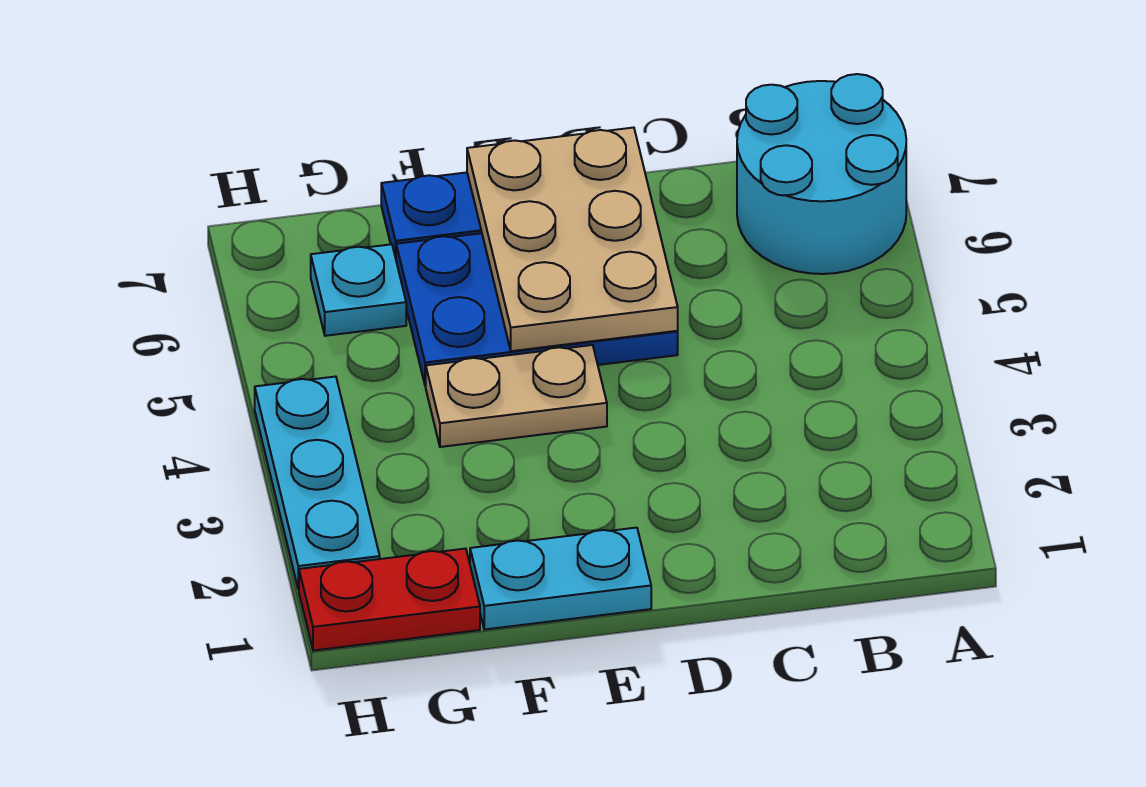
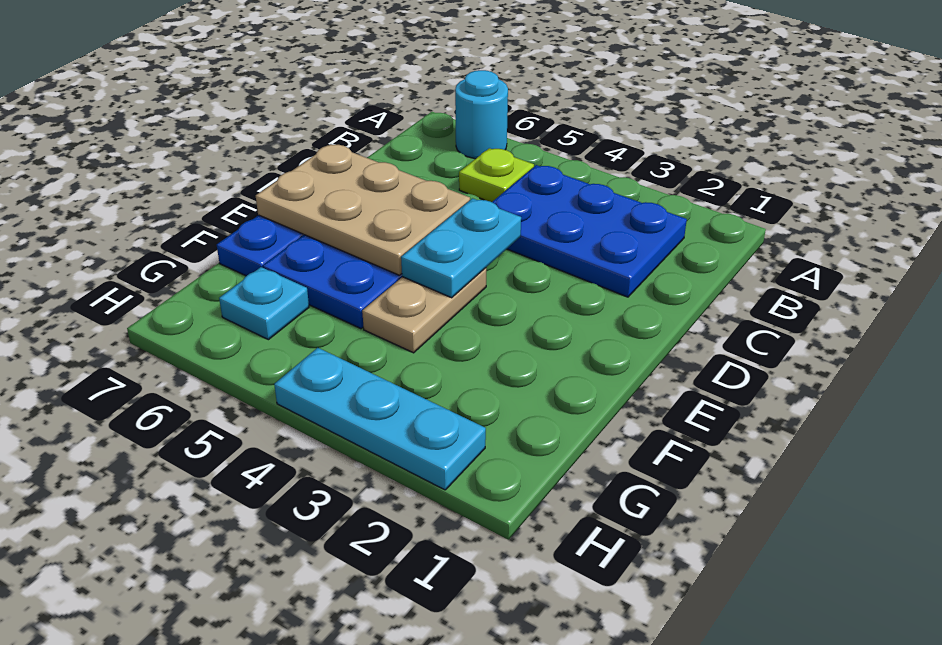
cyan round brick A6:B7 level 1 -> cyan round brick A6 level 1
none -> blue plate B2:C4 level 1
none -> lime plate B5 level 1
cyan plate E1:F1 level 1 -> cyan plate D4:E4 level 2
red plate G1:H1 level 1 -> none

